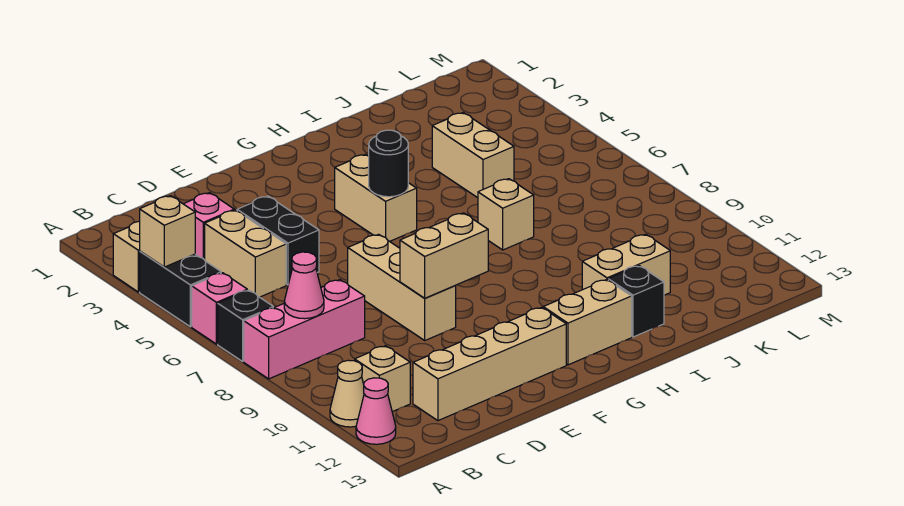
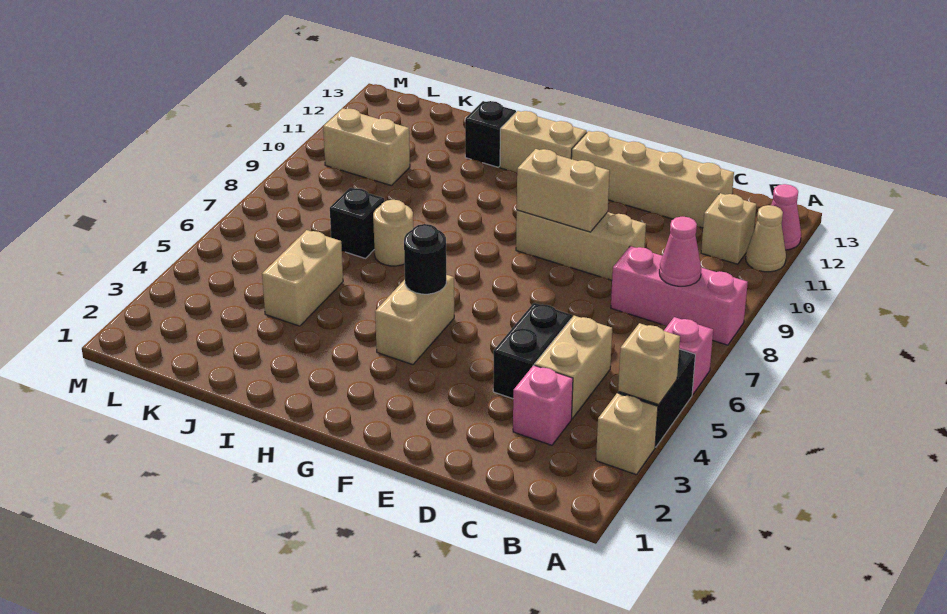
black brick A7 level 1 -> black brick J7 level 1
tan brick E7:E9 level 1 -> tan brick D9:F9 level 1
tan brick I7 level 1 -> tan round brick I7 level 1
tan brick I11:J11 level 1 -> tan brick K10:L10 level 1

